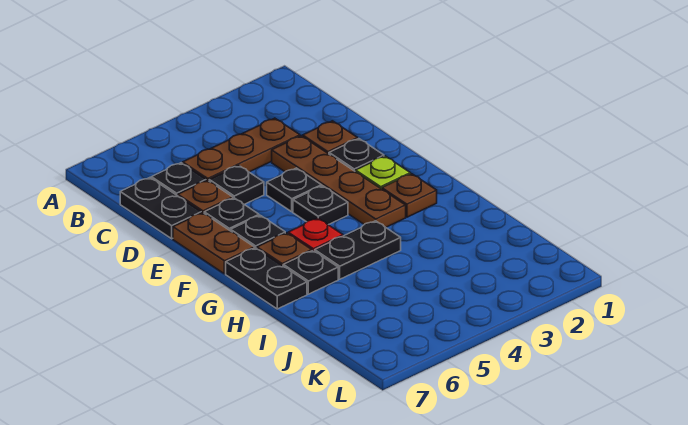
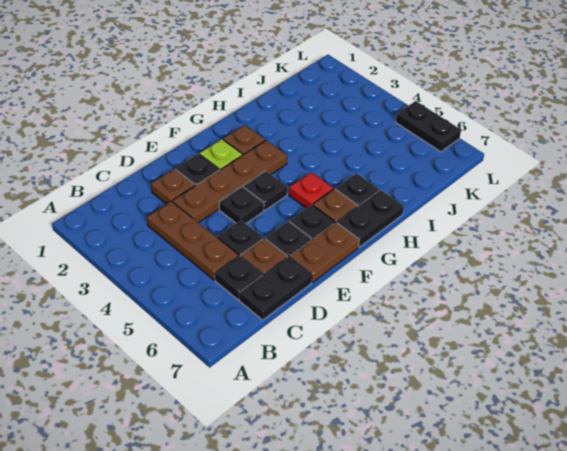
black plate H4:H5 level 1 -> black plate L5:L6 level 1

